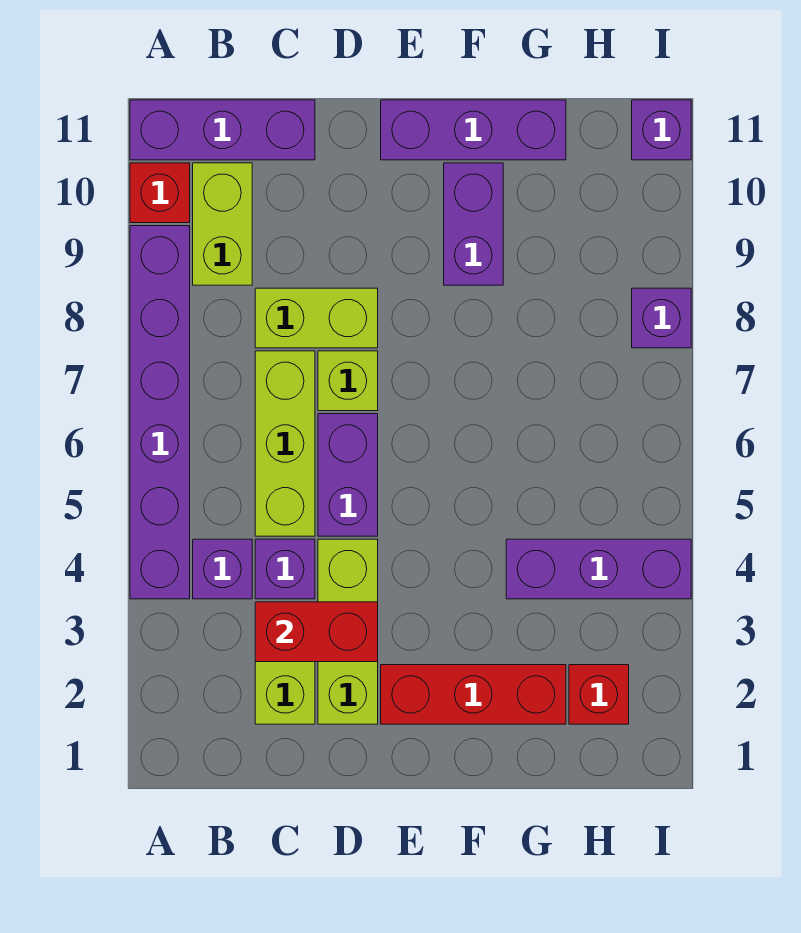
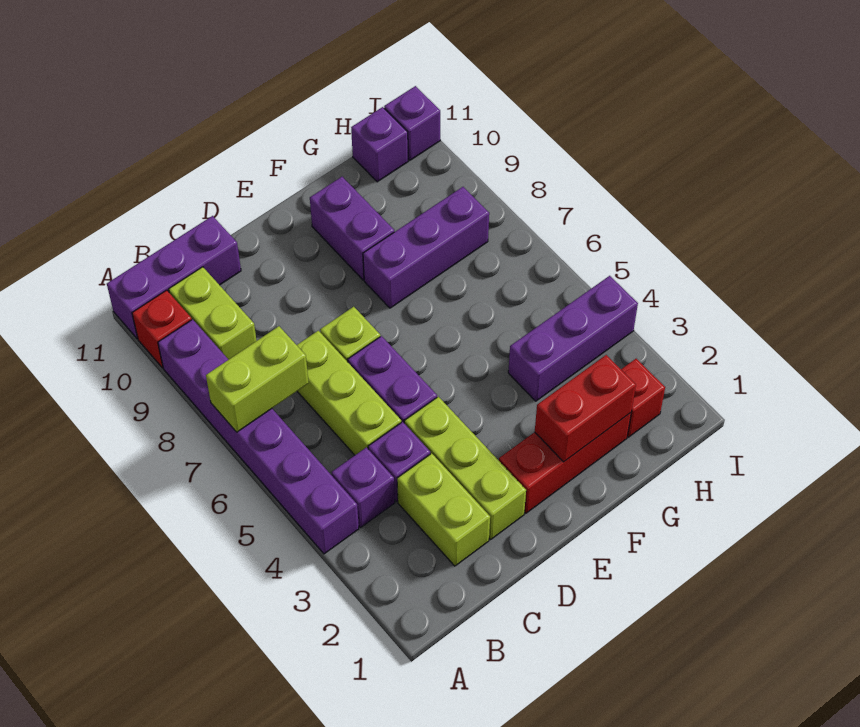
red brick C3:D3 level 2 -> red brick F2:G2 level 2
lime brick C8:D8 level 1 -> lime brick A7:B7 level 2
purple brick E11:G11 level 1 -> purple brick F8:H8 level 1
purple brick I8 level 1 -> purple brick H11 level 1

